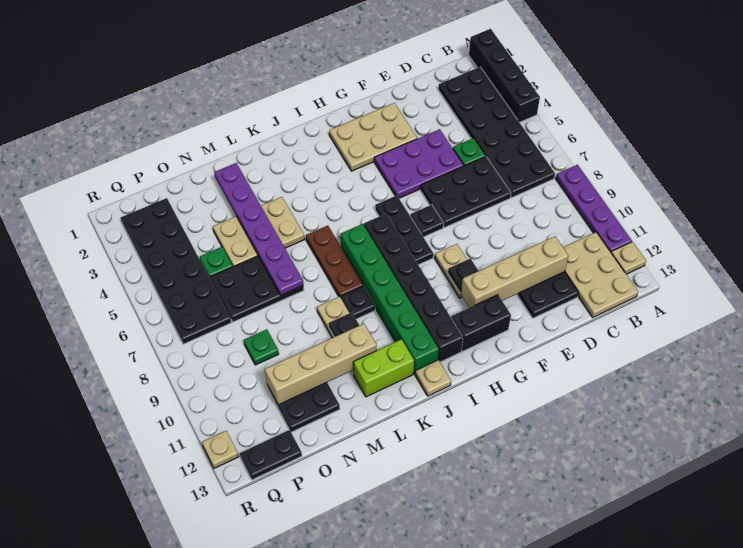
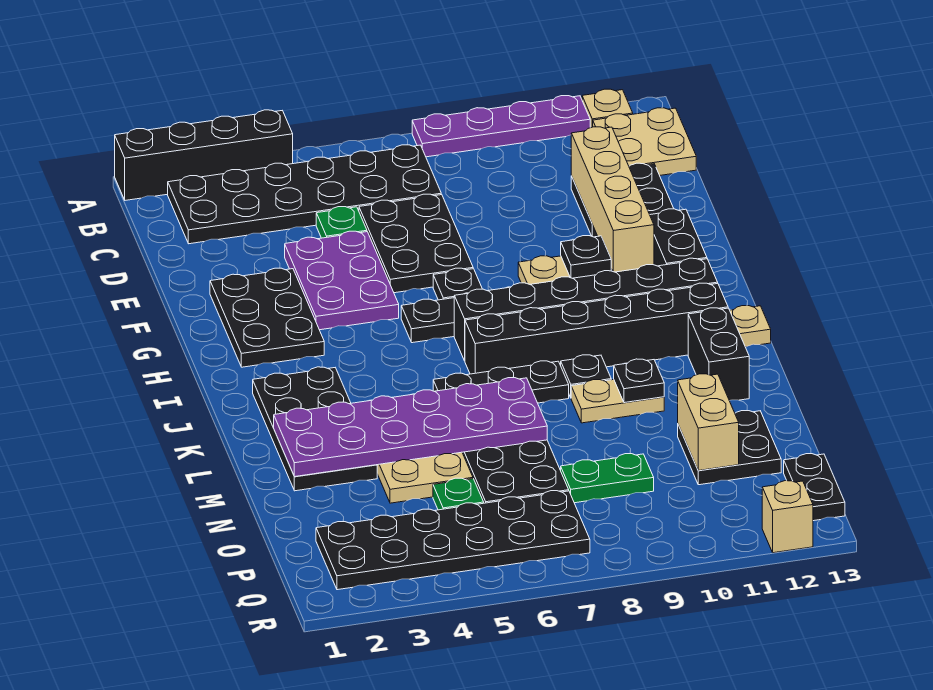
tan plate B11:C13 level 1 -> tan plate B12:C13 level 1
tan plate F2:H3 level 1 -> black plate F2:H3 level 1
none -> black plate J2:M3 level 1
green brick J7:J12 level 1 -> black brick J7:J12 level 1
brown plate K6:K8 level 1 -> black plate K6:K8 level 1
lime brick K12:L12 level 1 -> black brick K12:L12 level 1
tan brick L11:O11 level 2 -> tan brick N11:O11 level 2
purple plate M2:M7 level 2 -> purple plate L2:M7 level 2
green plate O9 level 1 -> green plate O8:O9 level 1
tan plate R12 level 1 -> tan brick R12 level 1

